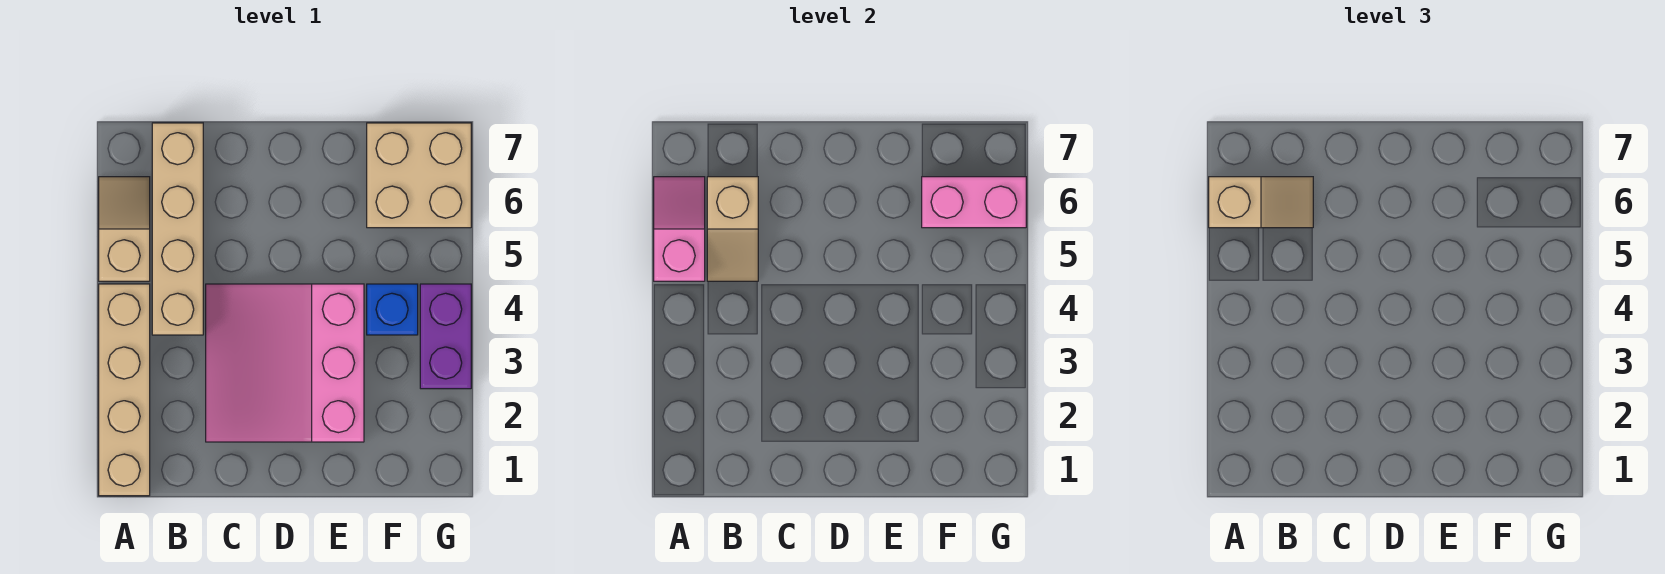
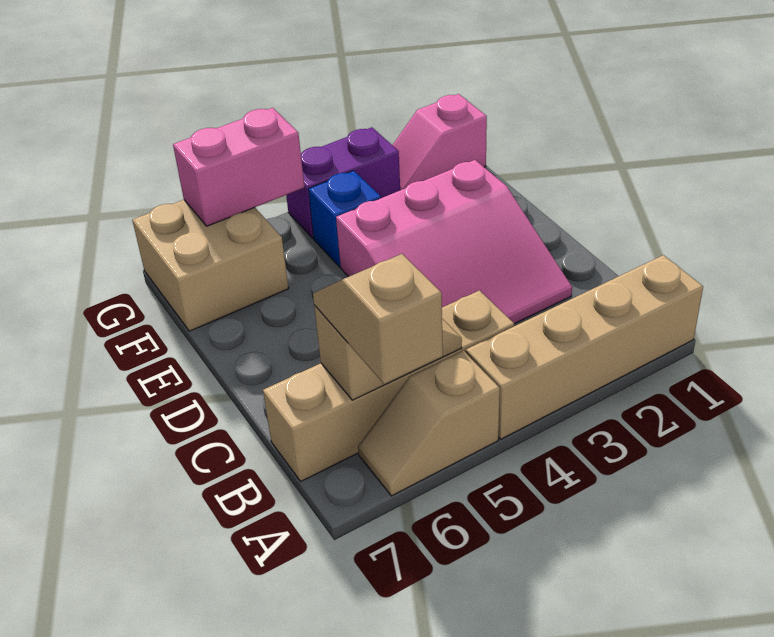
pink slope A5:A6 level 2 top 5 -> pink slope G1:G2 level 1 top 1
pink brick F6:G6 level 2 -> pink brick G5:G6 level 2

